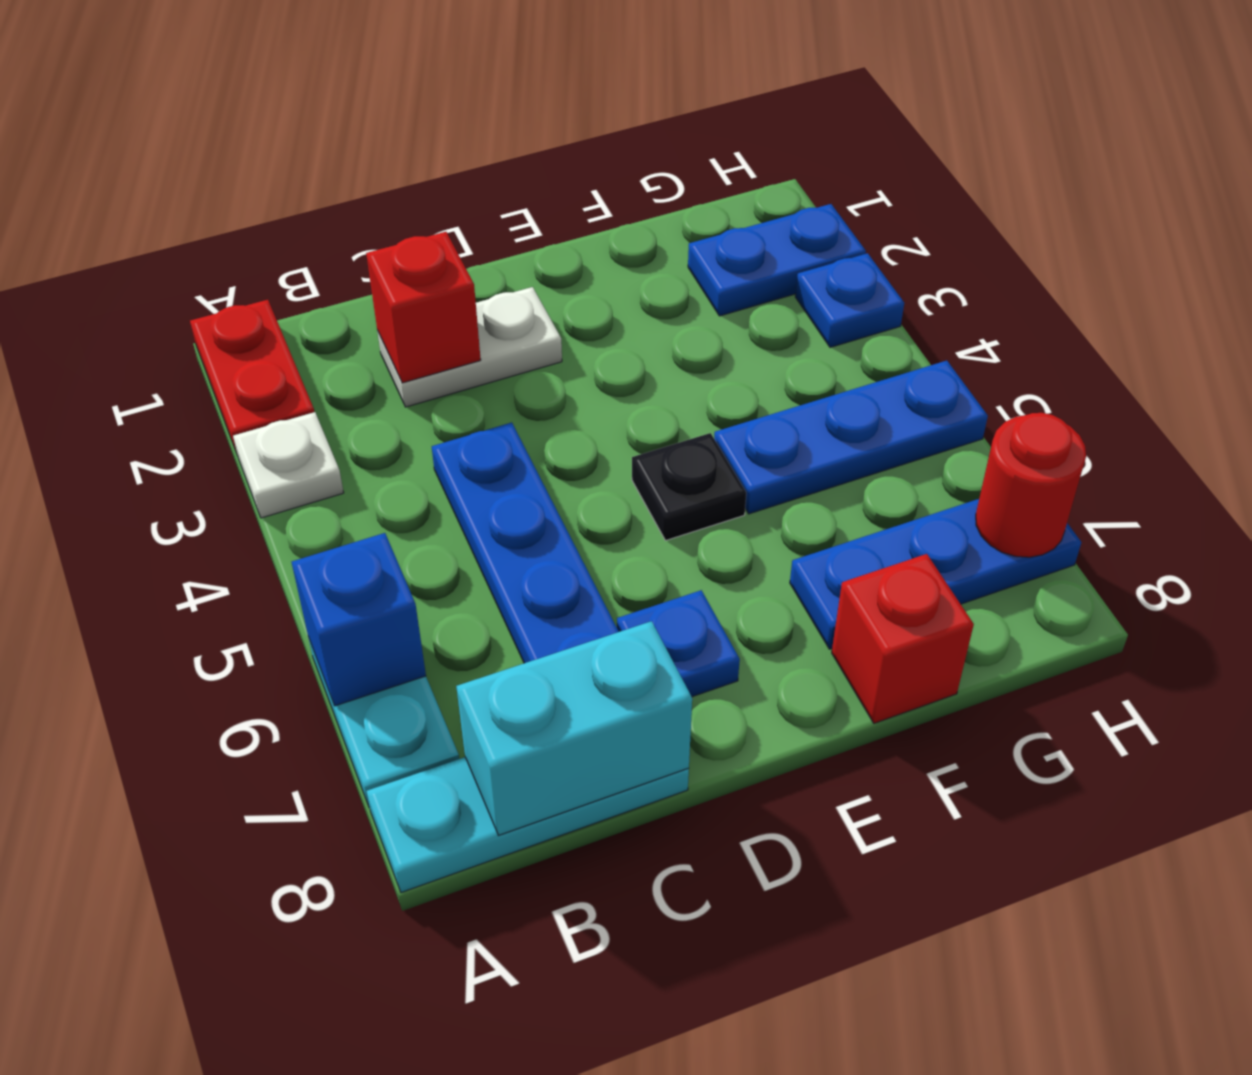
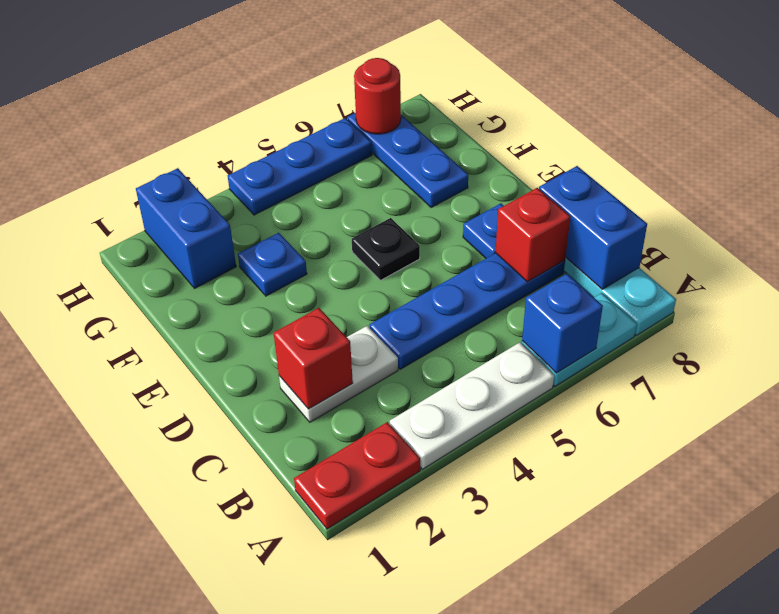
white plate A3 level 1 -> white plate A3:A5 level 1
cyan brick B8:C8 level 2 -> blue brick B8:C8 level 2
white plate C2:D2 level 1 -> white plate C2:C3 level 1
blue plate F5:H5 level 1 -> blue plate H4:H6 level 1
red brick F8 level 1 -> red brick C7 level 2
blue plate G2:H2 level 1 -> blue brick G2:H2 level 1
blue plate H3 level 1 -> blue plate F3 level 1

